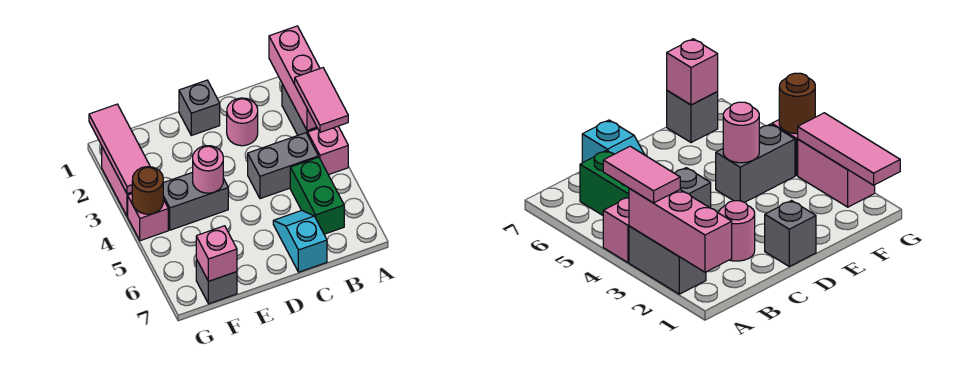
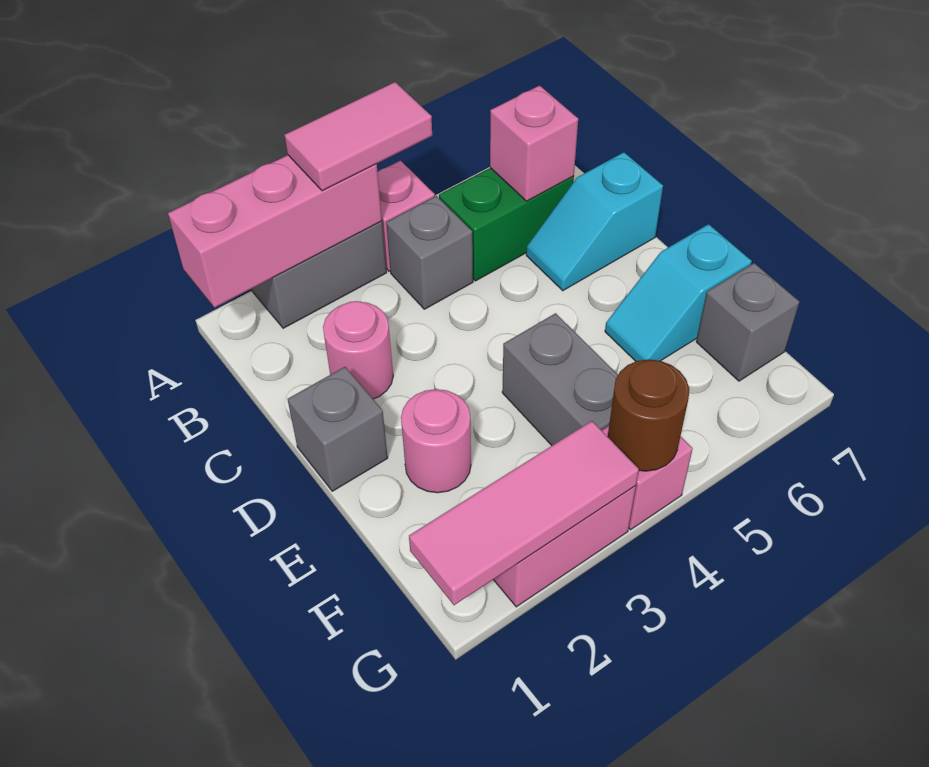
grey brick B4:C4 level 1 -> grey brick B4 level 1
pink round brick E4 level 2 -> pink round brick E2 level 1
none -> cyan slope E6:E7 level 1 top 7
pink brick F7 level 2 -> pink brick B6 level 2

